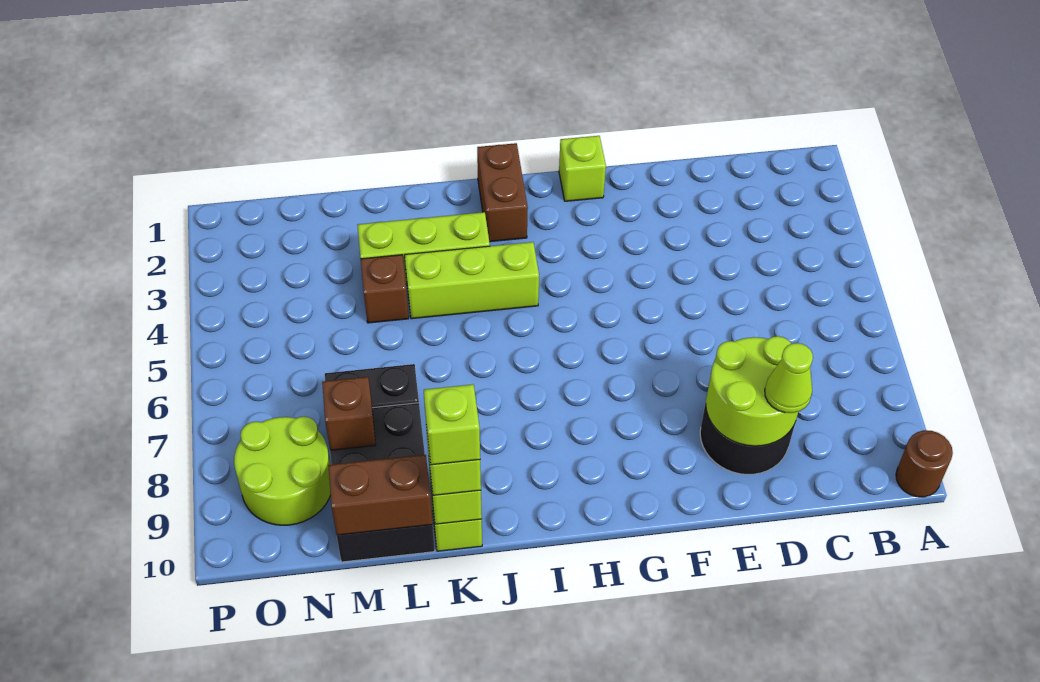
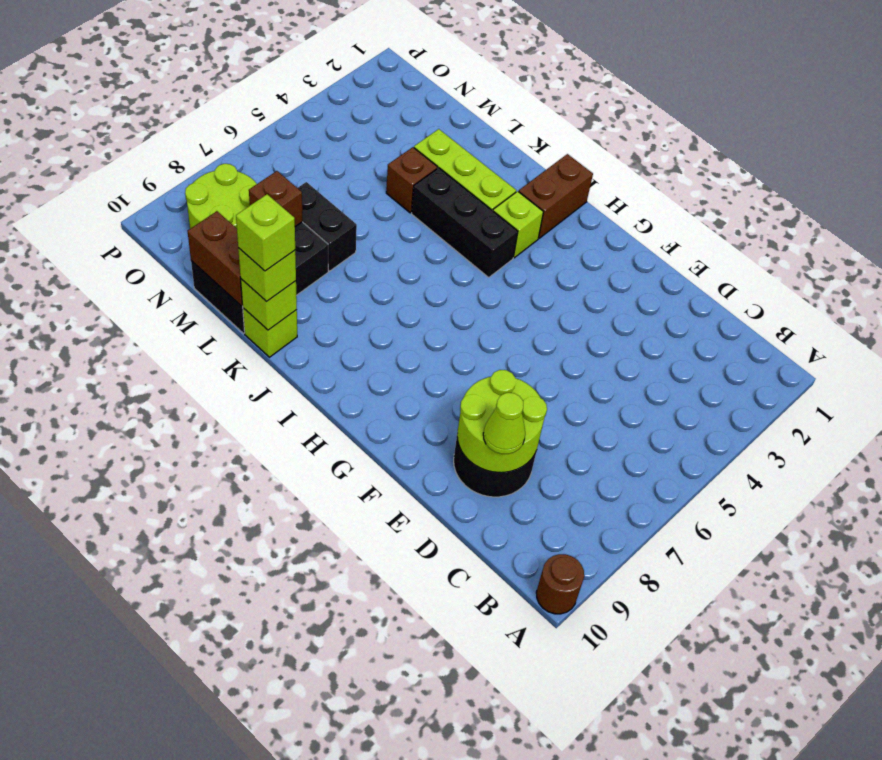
lime brick G1 level 1 -> lime brick I3 level 1
lime brick I4:K4 level 1 -> black brick I4:K4 level 1

